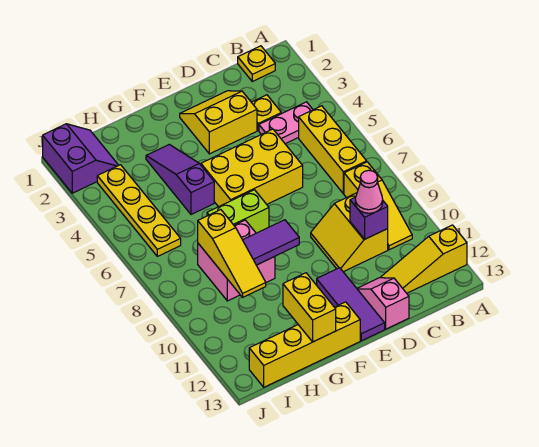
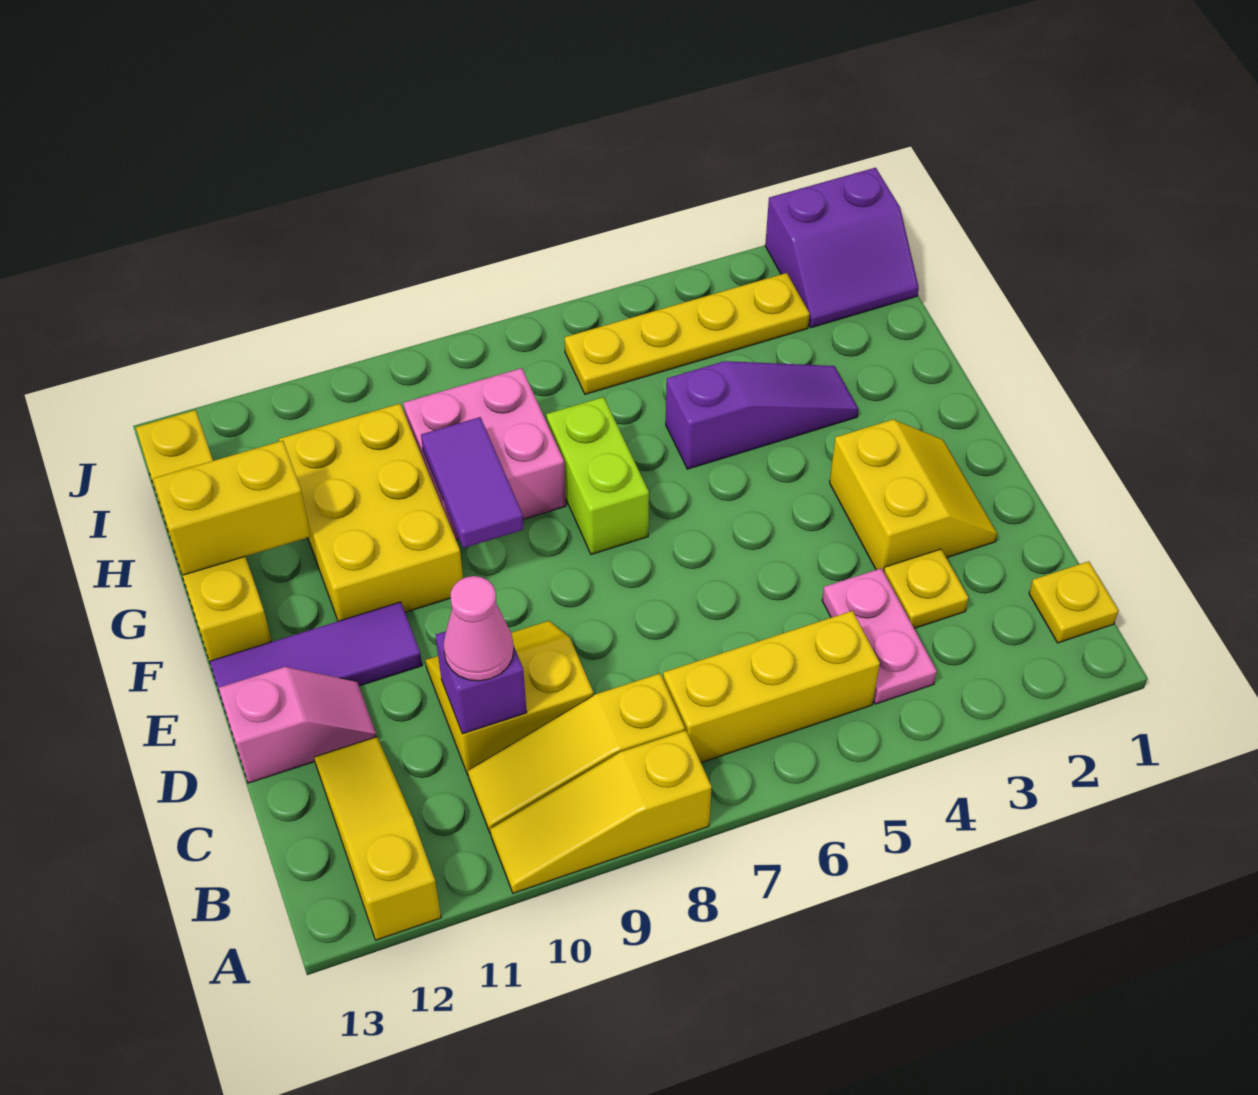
yellow brick D5:F6 level 1 -> yellow brick F10:H11 level 1
yellow slope H8:H10 level 2 top 8 -> yellow slope A8:A10 level 1 top 8

